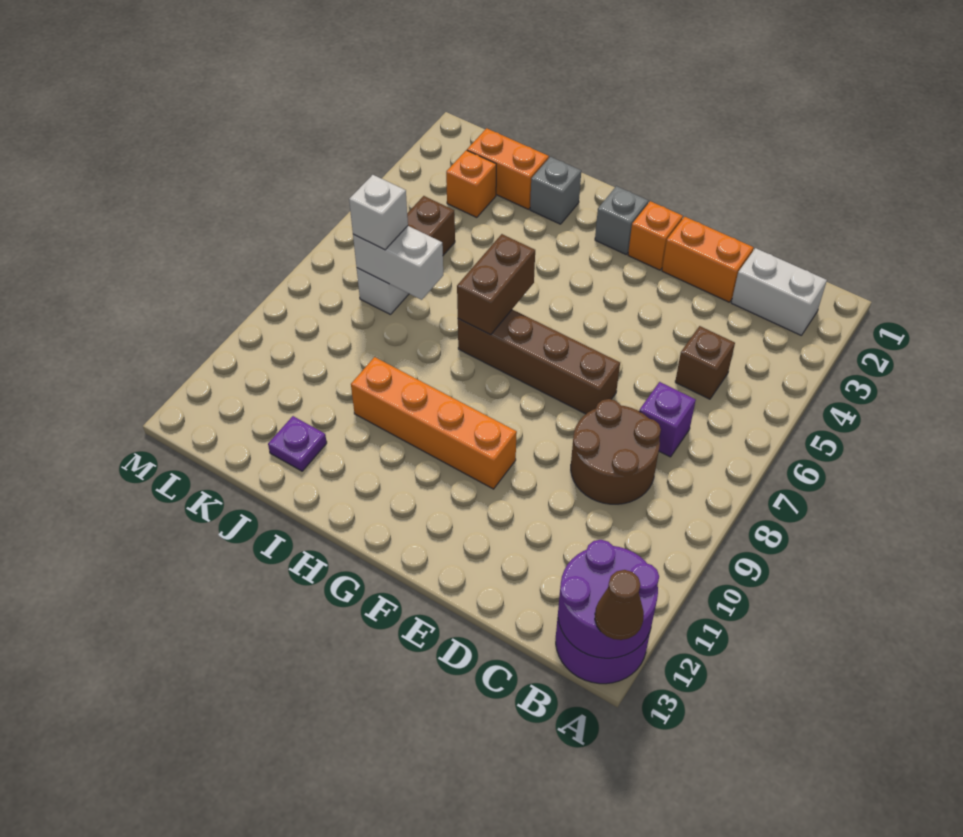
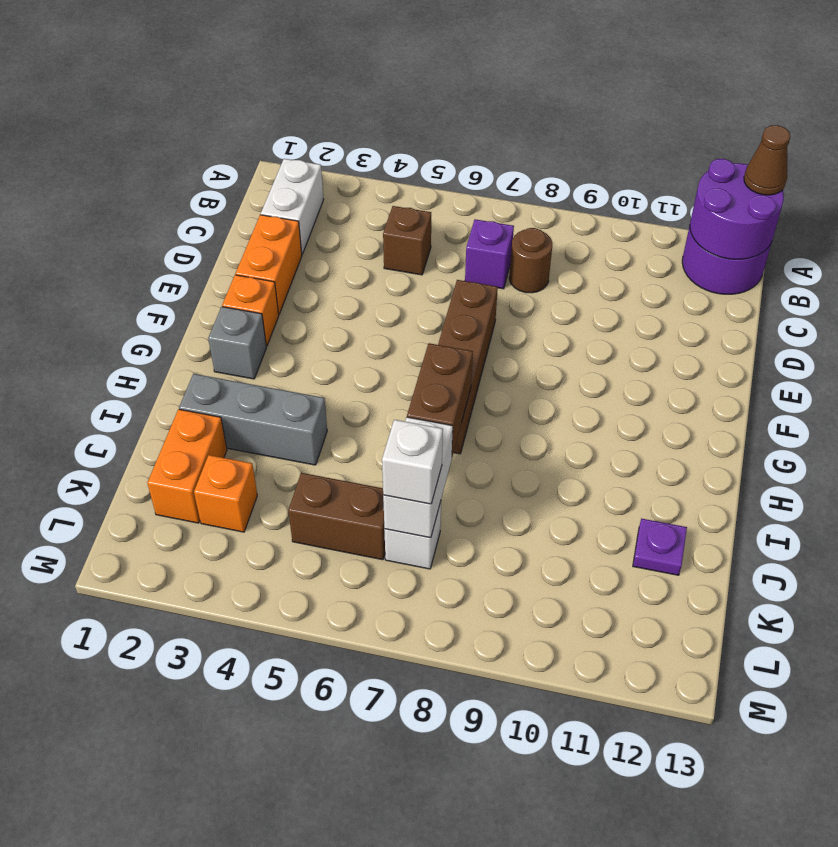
brown round brick C8:D9 level 1 -> brown round brick C8 level 1
orange brick F10:I10 level 1 -> none
brown brick H6:H7 level 2 -> brown brick H7:I7 level 2
grey brick I2 level 1 -> grey brick I2:I4 level 1

